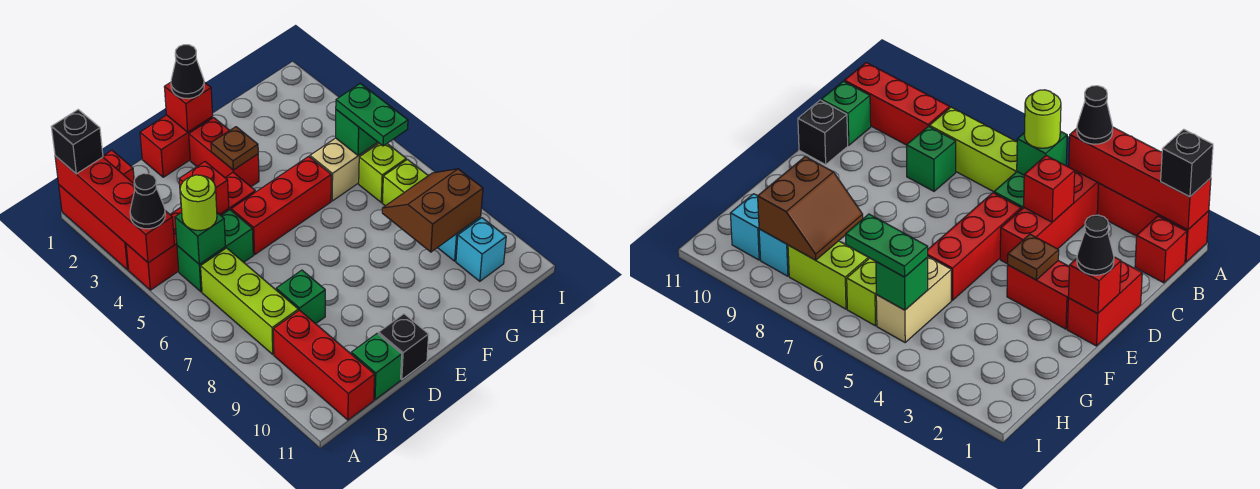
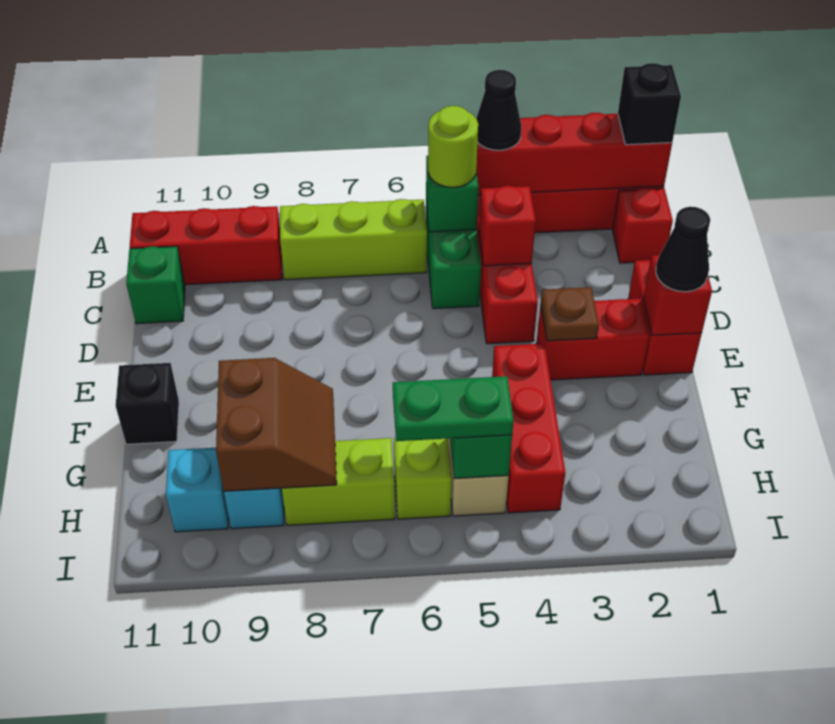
green brick C8 level 1 -> none
red brick D5:F5 level 1 -> red brick F4:H4 level 1
black brick D11 level 1 -> black brick F11 level 1

